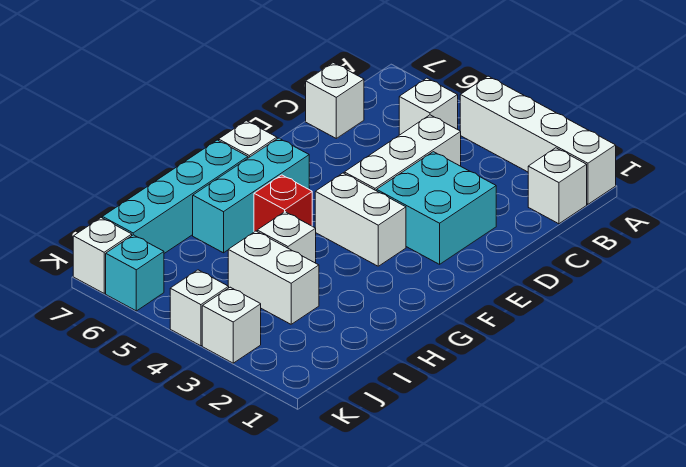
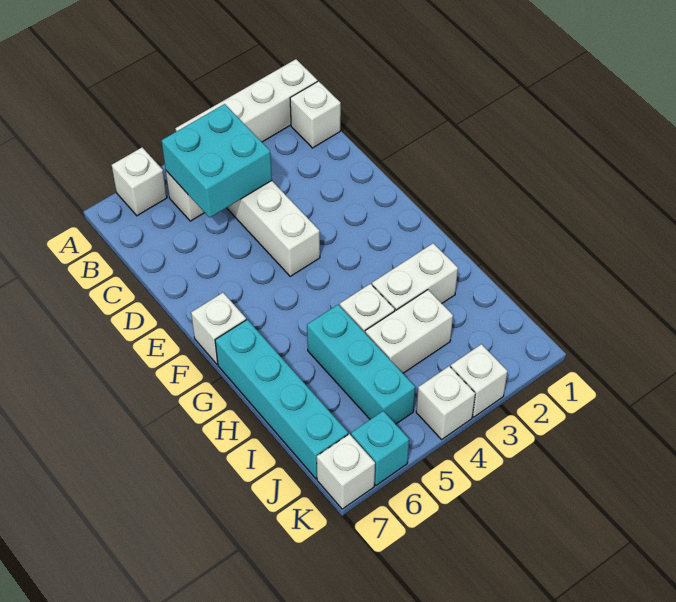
white brick C7 level 1 -> white brick A6 level 1
cyan brick D2:E3 level 1 -> cyan brick B4:C5 level 2
white brick F3:F4 level 1 -> white brick H2:H3 level 1
cyan brick F6:H6 level 1 -> cyan brick H5:J5 level 1
red brick G5 level 1 -> none

